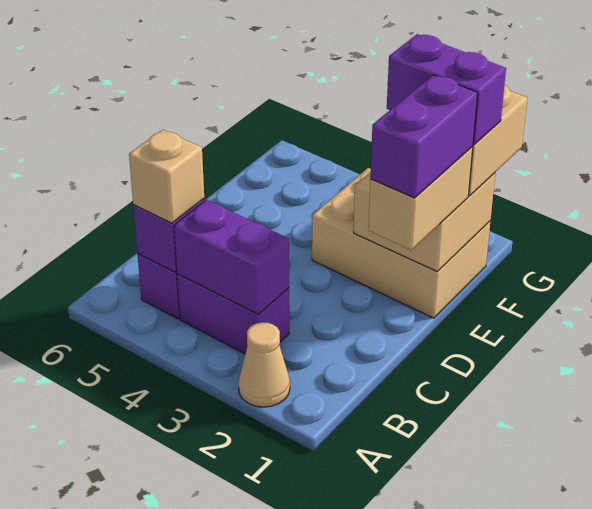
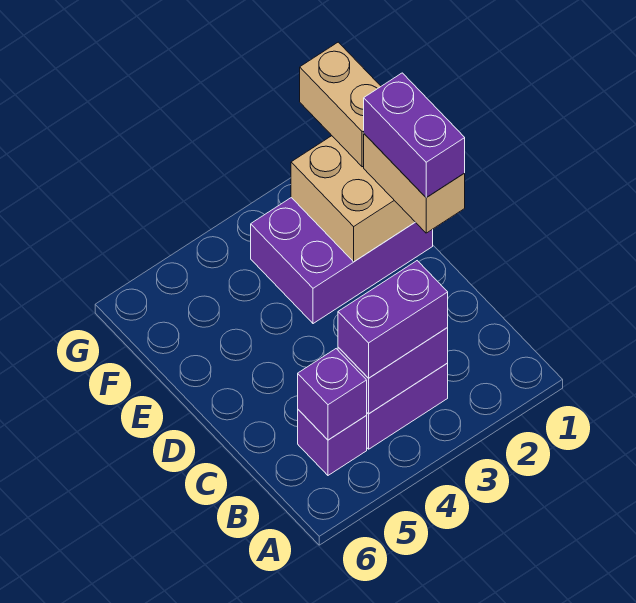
tan cone A2 level 1 -> none
tan brick B5 level 3 -> none
tan brick E1:F3 level 1 -> purple brick E1:F3 level 1
purple brick F1:F2 level 4 -> purple brick B3:B4 level 3

